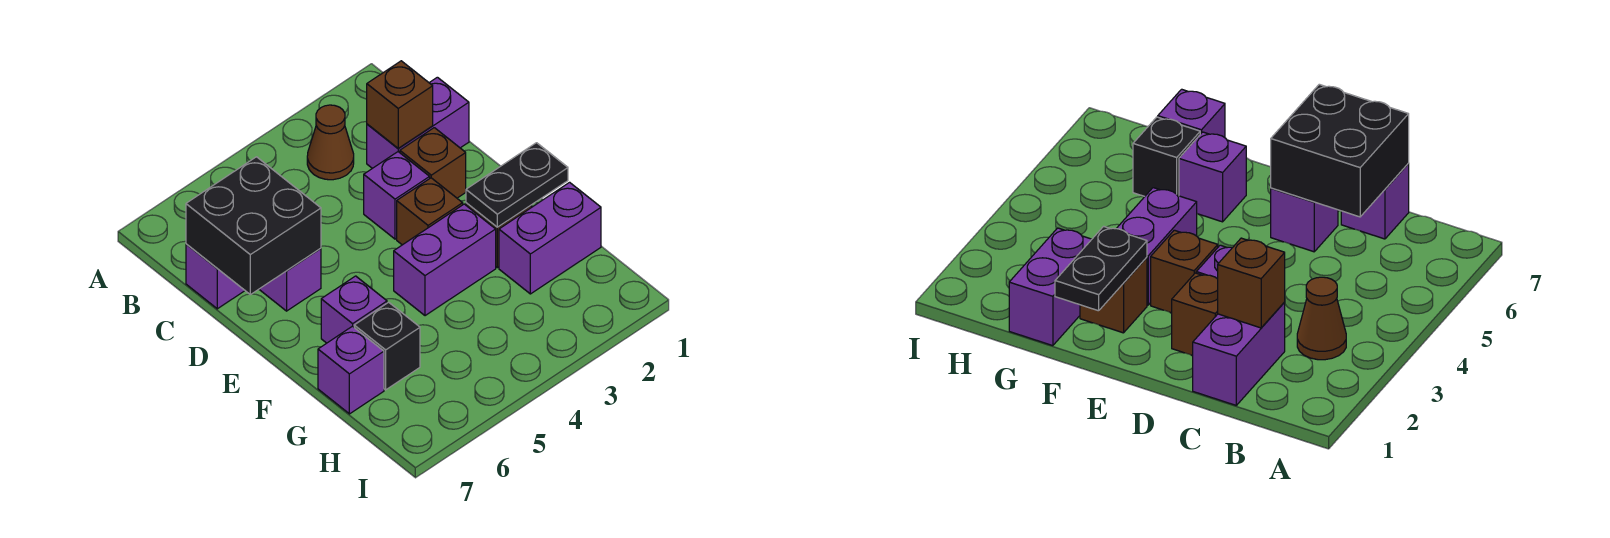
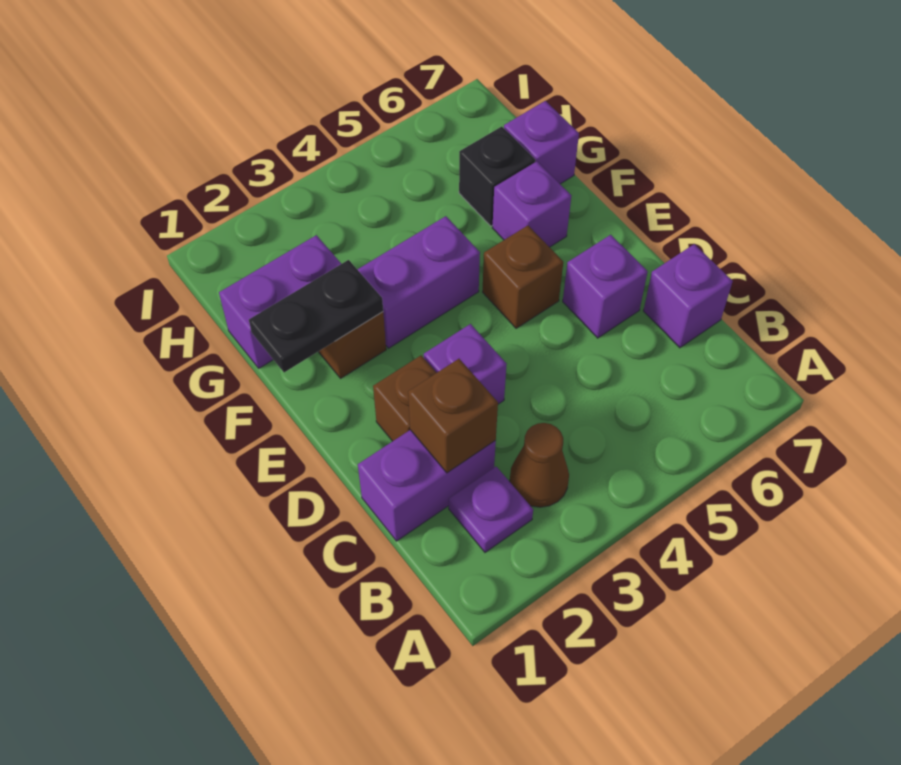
none -> purple plate B2 level 1
black brick C6:D7 level 2 -> none
brown brick E3 level 1 -> brown brick E5 level 1

